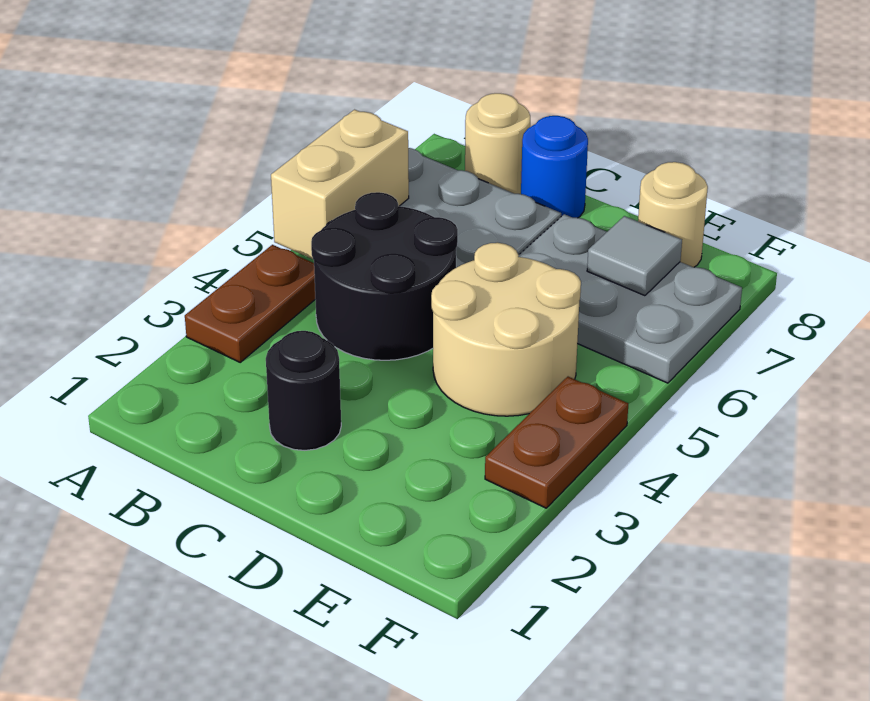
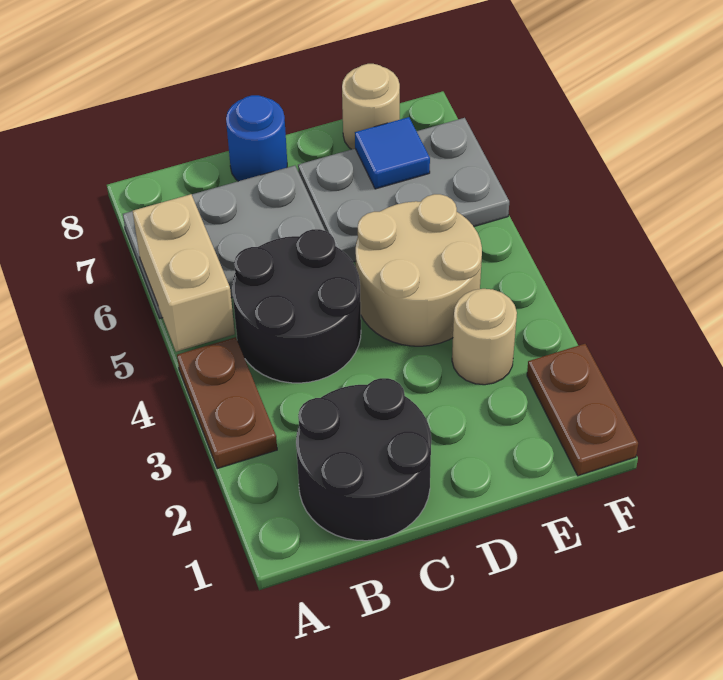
tan round brick B8 level 1 -> tan round brick E3 level 1
black round brick C2 level 1 -> black round brick B1:C2 level 1
grey tile E7 level 2 -> blue tile E7 level 2
brown plate F3:F4 level 1 -> brown plate F1:F2 level 1

